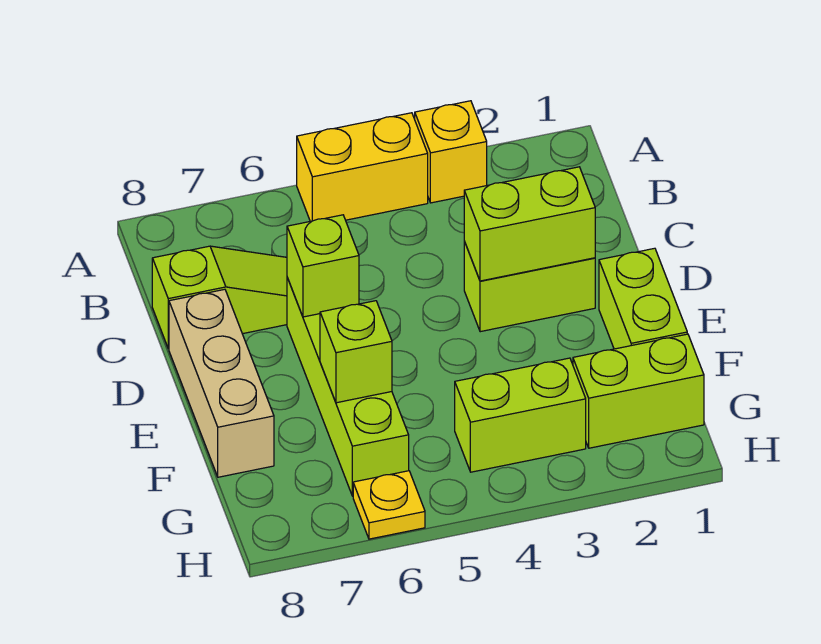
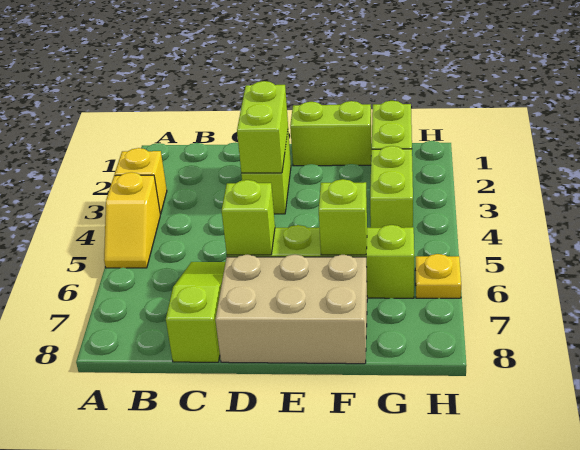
yellow brick A4:A5 level 1 -> yellow slope A4:A5 level 1 top 4
tan brick D8:F8 level 1 -> tan brick D7:F8 level 1

